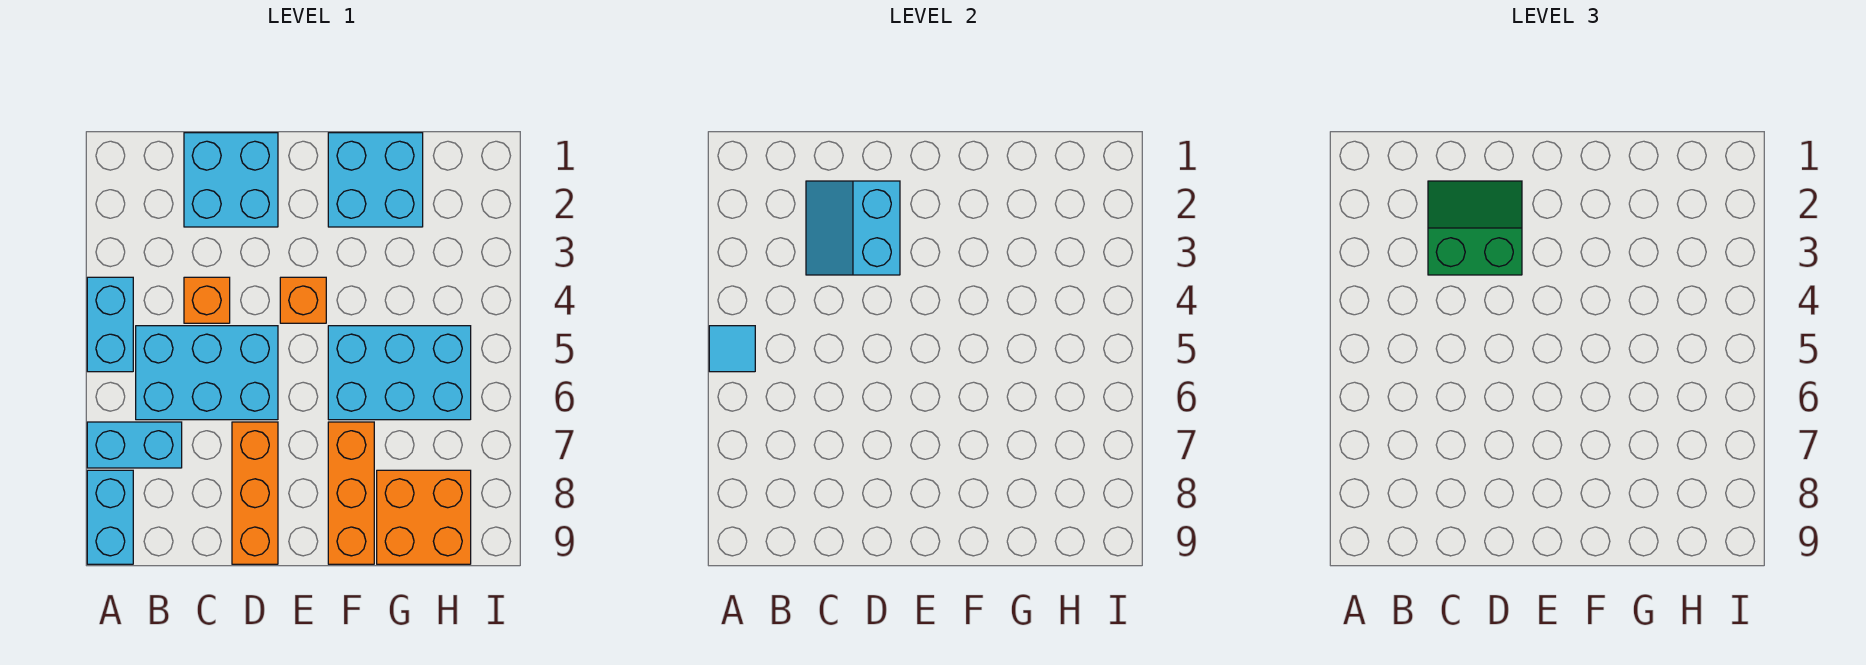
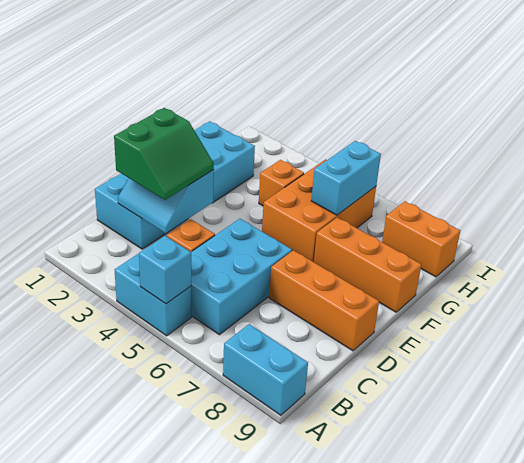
cyan tile A5 level 2 -> cyan brick A5 level 2
cyan brick A7:B7 level 1 -> cyan brick G6:H6 level 2
green slope C2:D3 level 3 top 3 -> green slope C2:D3 level 3 top 2
orange brick E4 level 1 -> orange brick G4 level 1
cyan brick F5:H6 level 1 -> orange brick F5:H6 level 1
orange brick G8:H9 level 1 -> orange brick H8:H9 level 1

